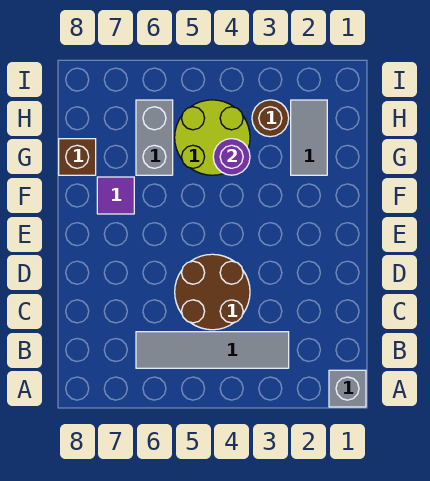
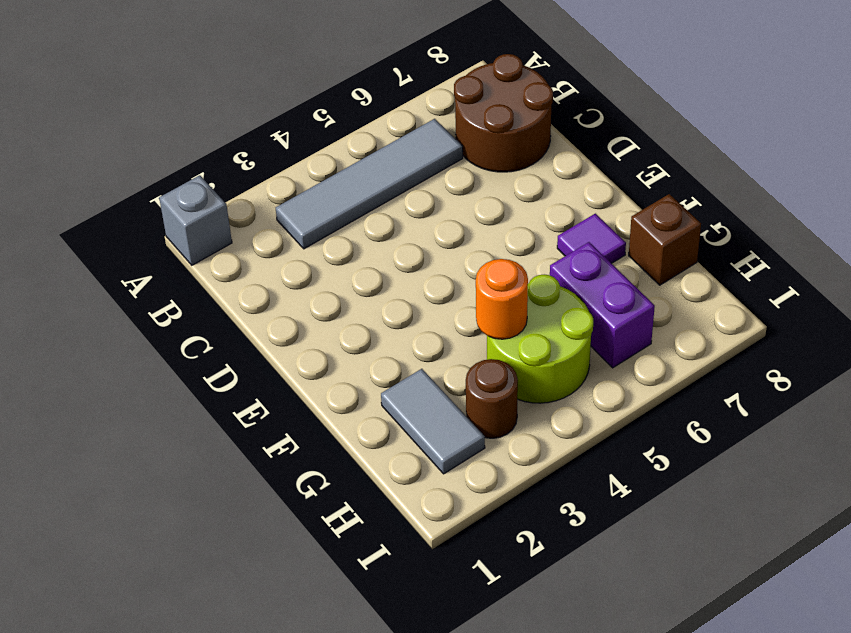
brown round brick C4:D5 level 1 -> brown round brick B7:C8 level 1
purple round brick G4 level 2 -> orange round brick G4 level 2
grey brick G6:H6 level 1 -> purple brick G6:H6 level 1

